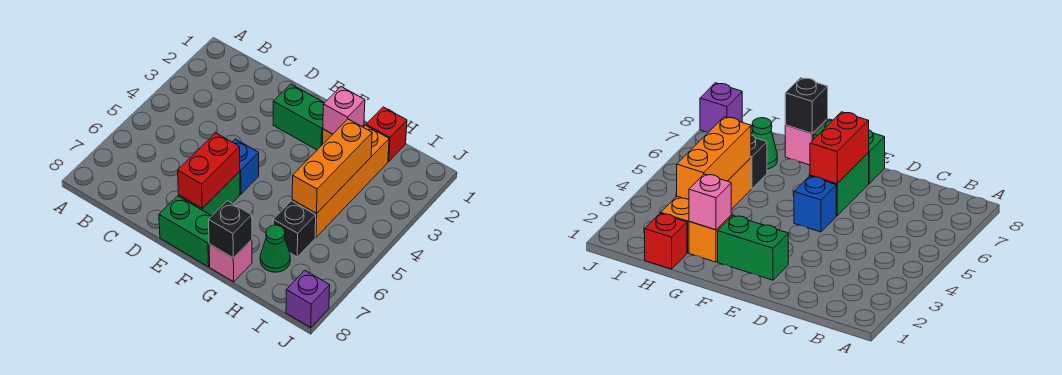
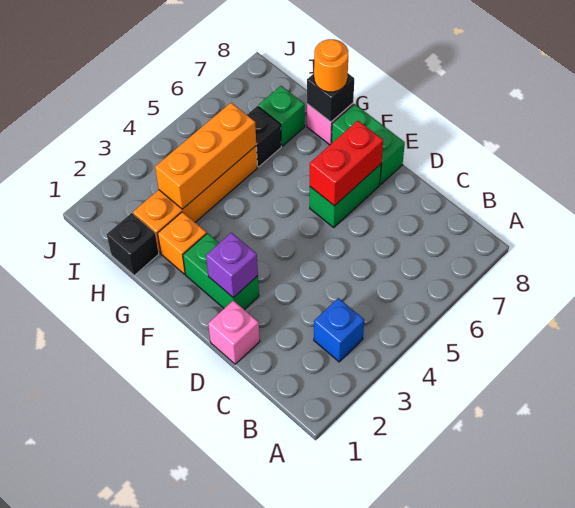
blue brick E5 level 1 -> blue brick B3 level 1
pink brick G2 level 2 -> pink brick D1 level 1
none -> orange round brick G8 level 3
red brick H1 level 1 -> black brick H1 level 1
green cone H7 level 1 -> green brick H7 level 1
purple brick J8 level 1 -> purple brick E2 level 2

